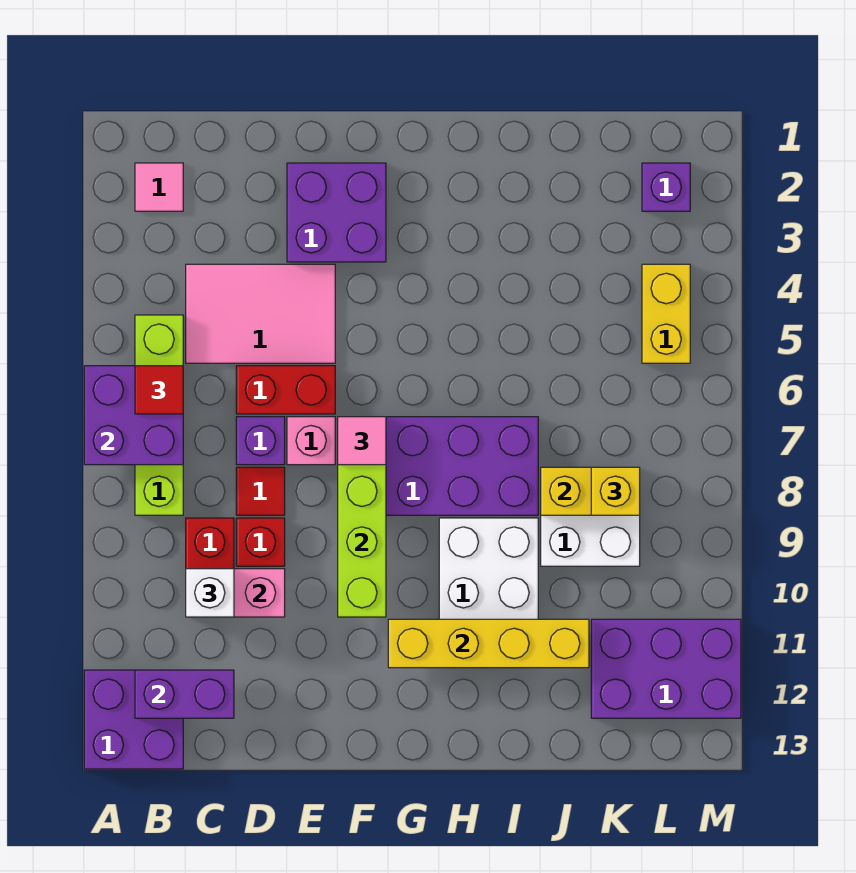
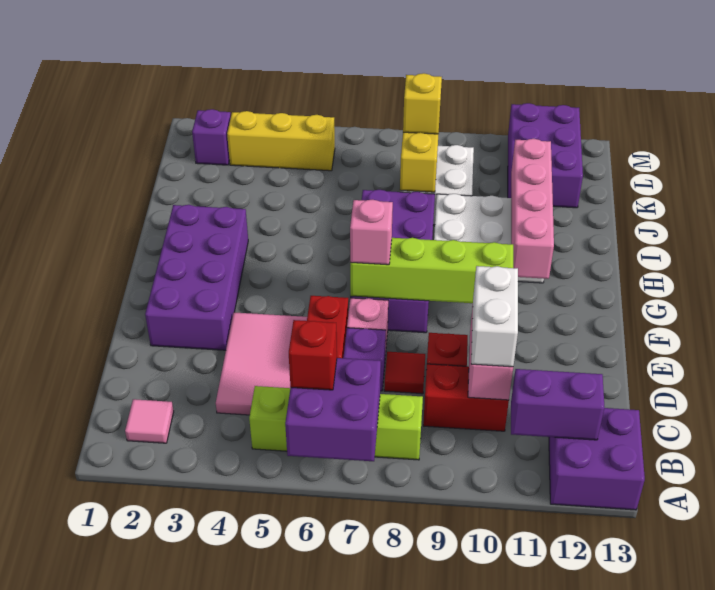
red tile B6 level 3 -> red brick B6 level 3
purple brick B12:C12 level 2 -> purple brick B11:B12 level 2
white brick C10 level 3 -> white brick C10:D10 level 3
purple brick E2:F3 level 1 -> purple brick E2:H3 level 1
pink tile F7 level 3 -> pink brick F7 level 3
yellow brick G11:J11 level 2 -> pink brick G11:J11 level 2
yellow brick L4:L5 level 1 -> yellow brick L3:L5 level 1

